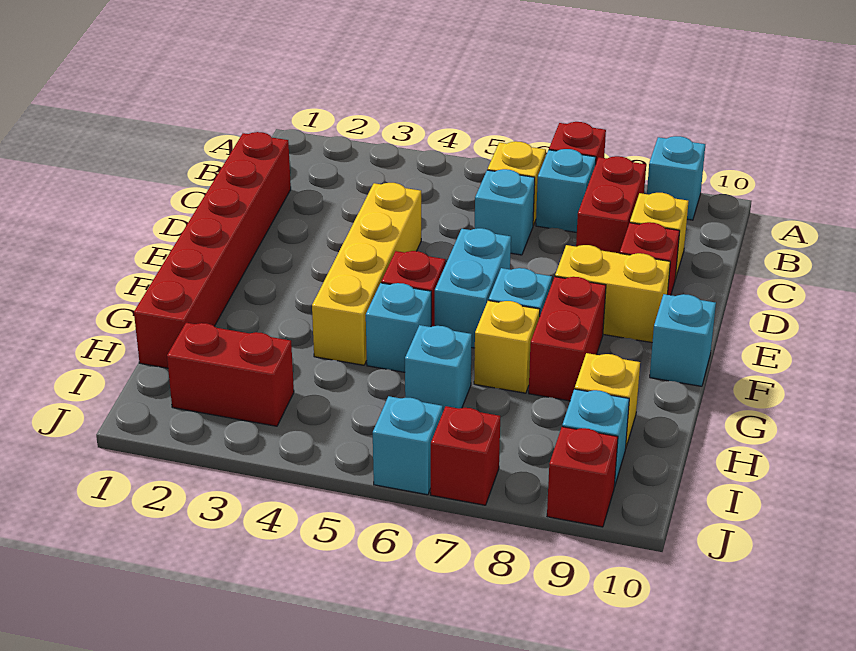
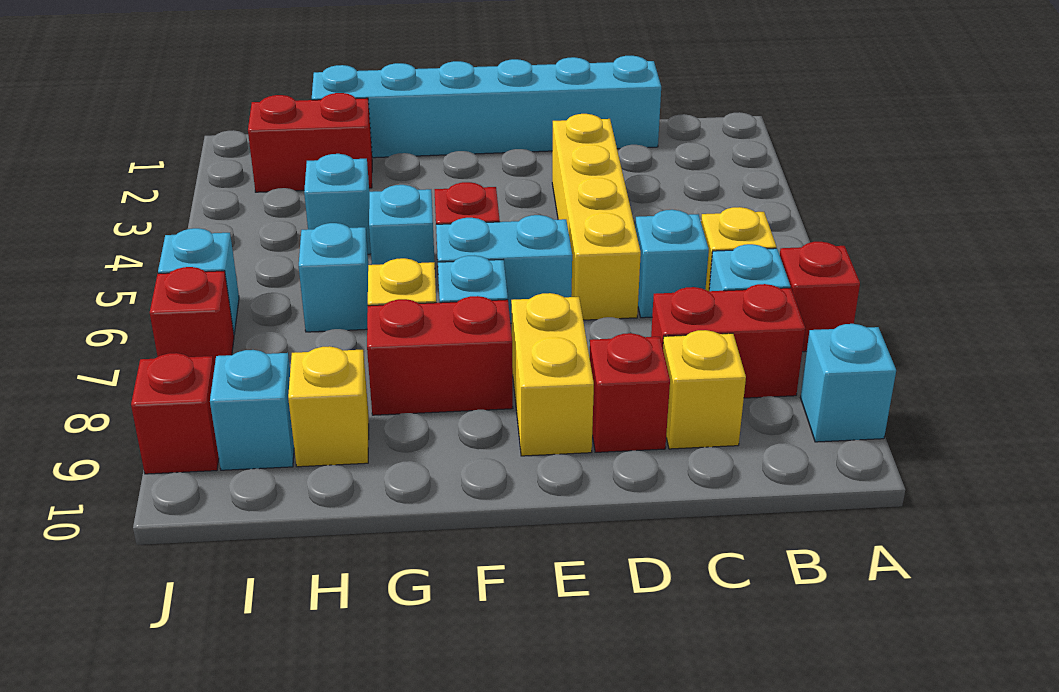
red brick C1:H1 level 1 -> cyan brick C1:H1 level 1
yellow brick D4:G4 level 1 -> yellow brick D3:D6 level 1
cyan brick F10 level 1 -> cyan brick H4 level 1
red brick I2:I3 level 1 -> red brick H2:I2 level 1

